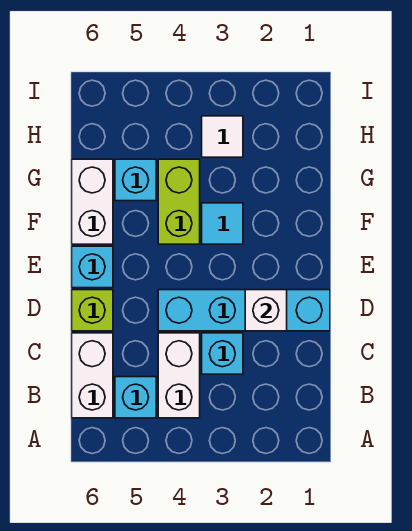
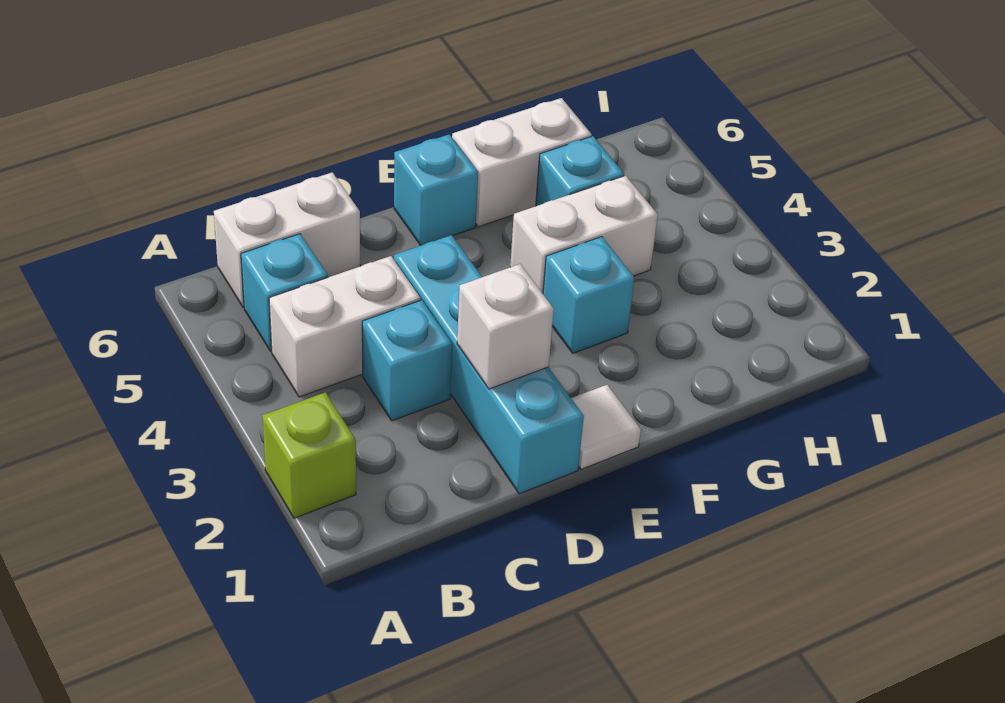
lime brick D6 level 1 -> lime brick A2 level 1
cyan tile F3 level 1 -> cyan brick F3 level 1
lime brick F4:G4 level 1 -> white brick F4:G4 level 1
white tile H3 level 1 -> white tile E1 level 1

